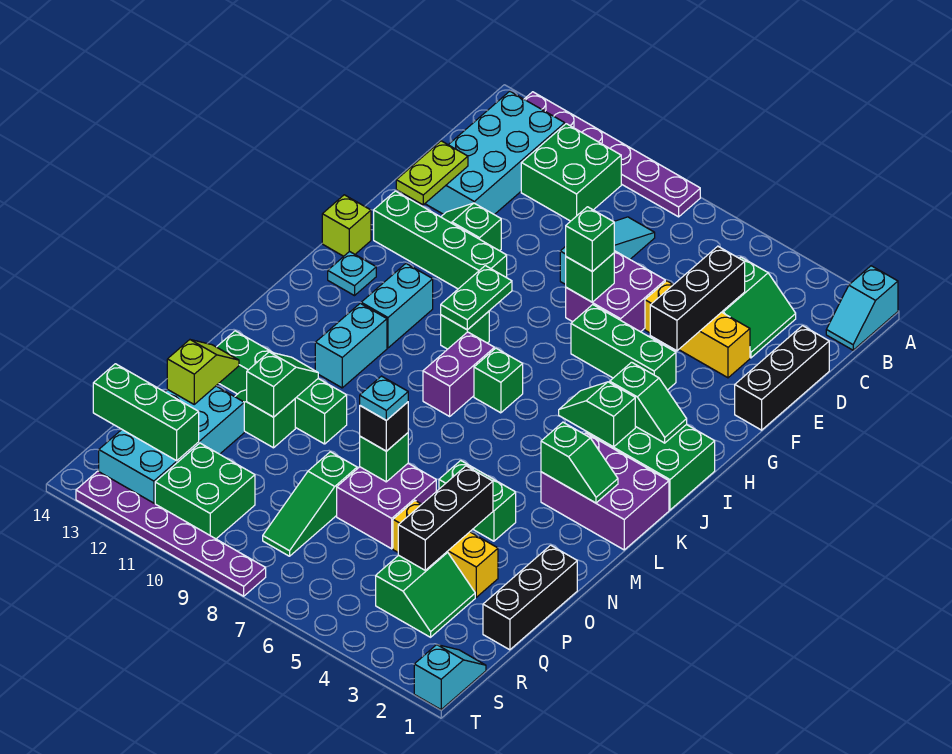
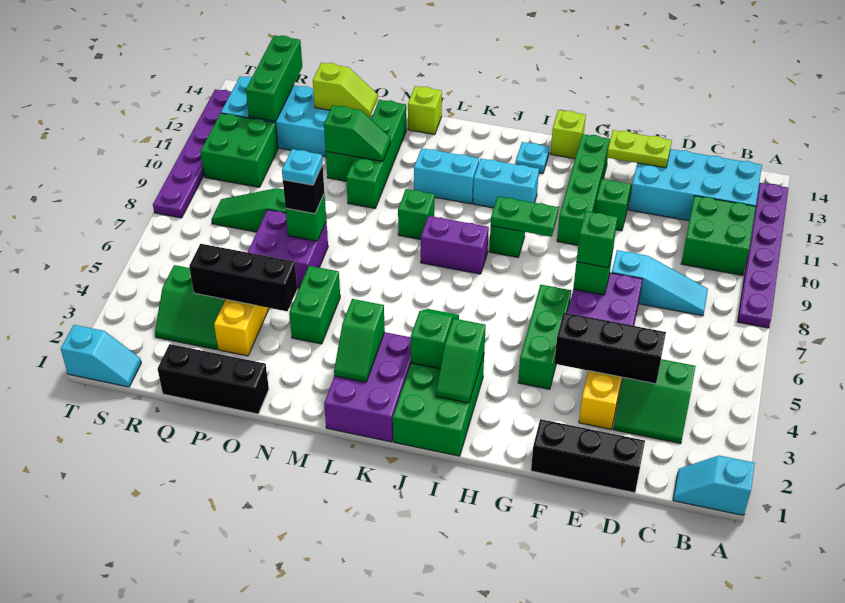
green brick J7 level 1 -> green brick L9 level 1
none -> lime brick M14 level 1

